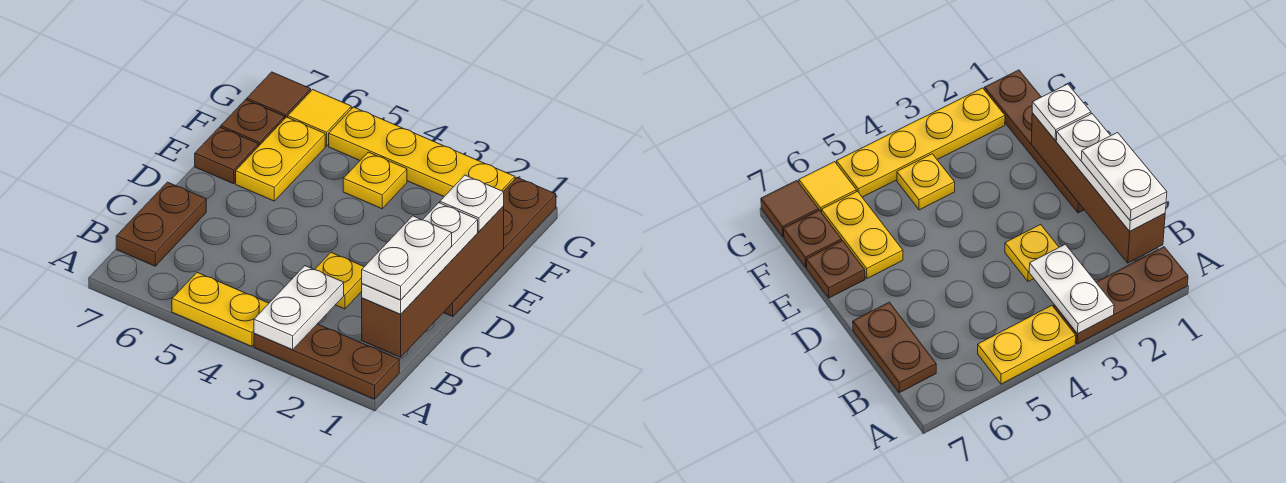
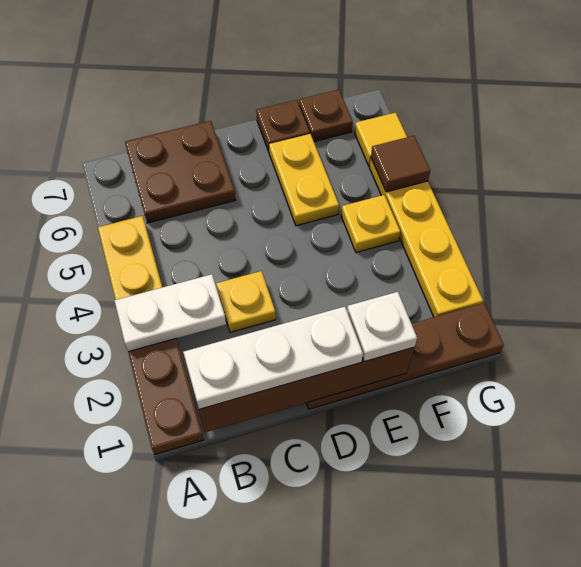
white plate B1:C1 level 4 -> none
brown plate B7:C7 level 1 -> brown plate B6:C7 level 1
yellow plate E6:F6 level 1 -> yellow plate E5:E6 level 1
brown tile G7 level 1 -> brown tile G5 level 2

